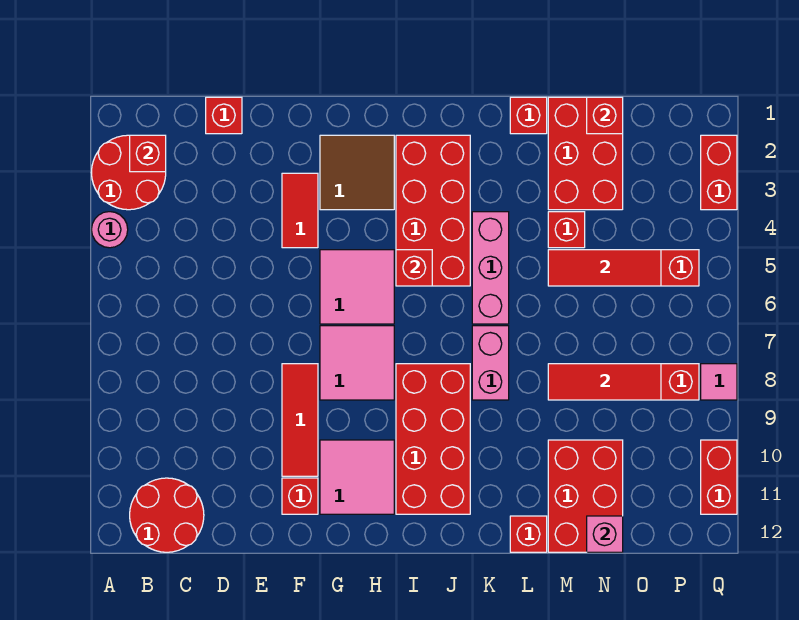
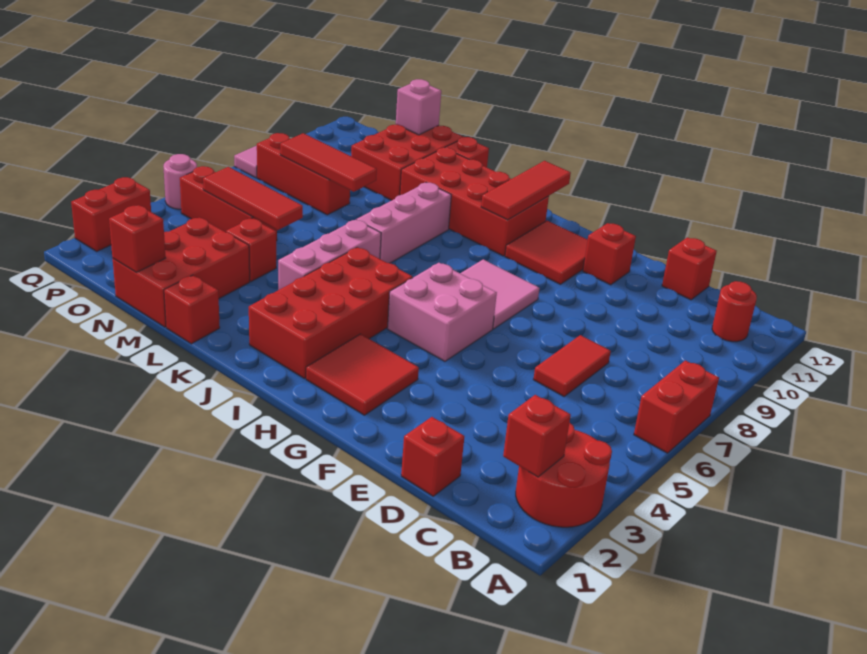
pink round brick A4 level 1 -> pink round brick Q5 level 1
red round brick B11:C12 level 1 -> red round brick B11 level 1
red tile F3:F4 level 1 -> red tile D6:D7 level 1
red tile F8:F10 level 1 -> red tile I10:I12 level 2
brown tile G2:H3 level 1 -> red tile G2:H3 level 1
pink tile G5:H6 level 1 -> pink brick G5:H6 level 1
pink tile G10:H11 level 1 -> red tile G10:H11 level 1
red brick I5 level 2 -> red brick D12 level 1
red brick I8:J11 level 1 -> red brick I10:L11 level 1
pink brick K7:K8 level 1 -> pink brick K7:K9 level 1
red brick Q10:Q11 level 1 -> red brick A6:A7 level 1

